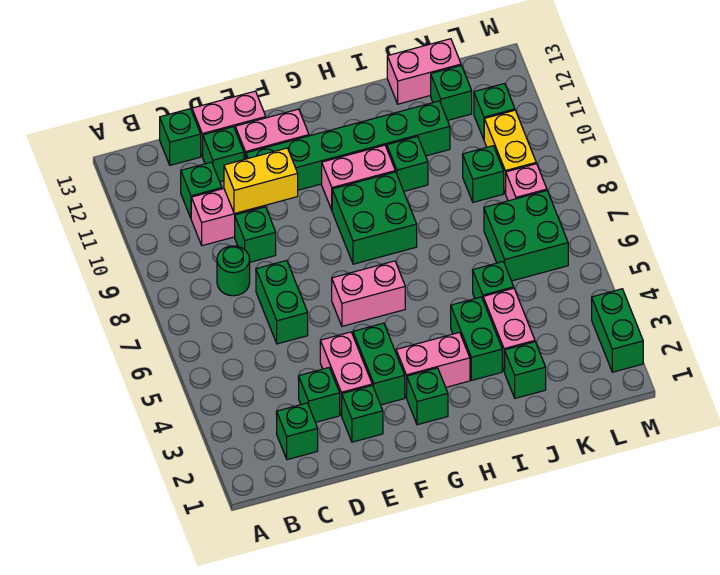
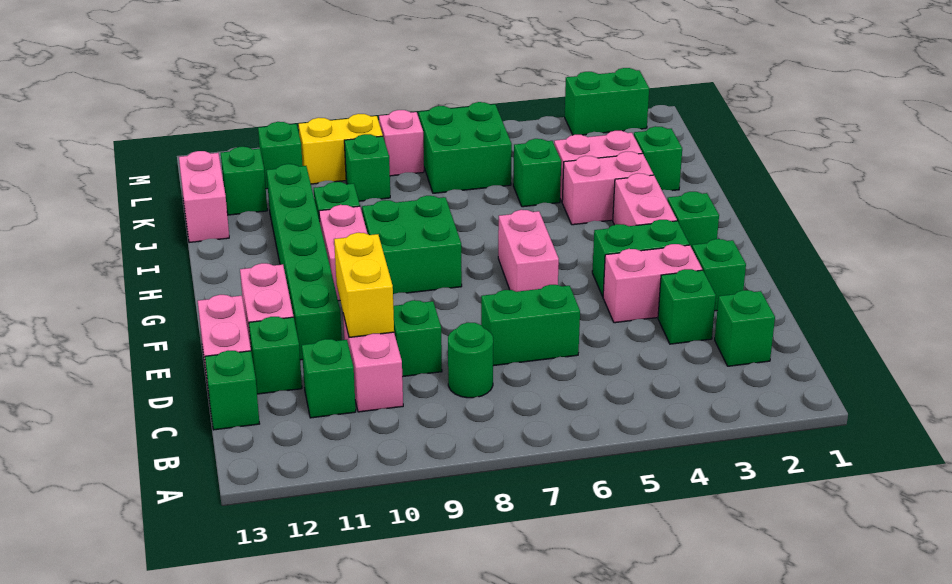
green brick I3:I4 level 1 -> pink brick I3:I4 level 1

